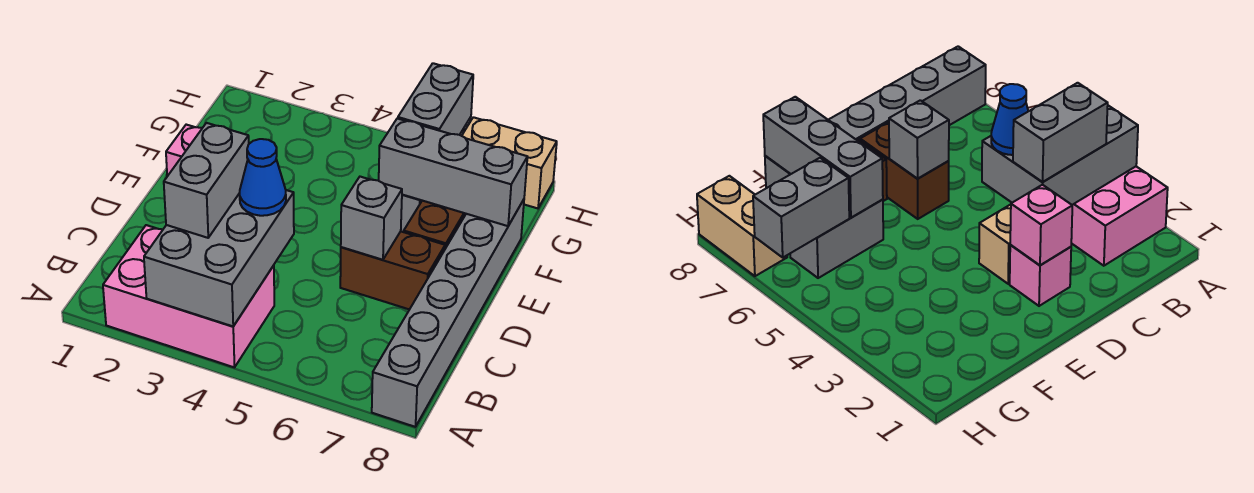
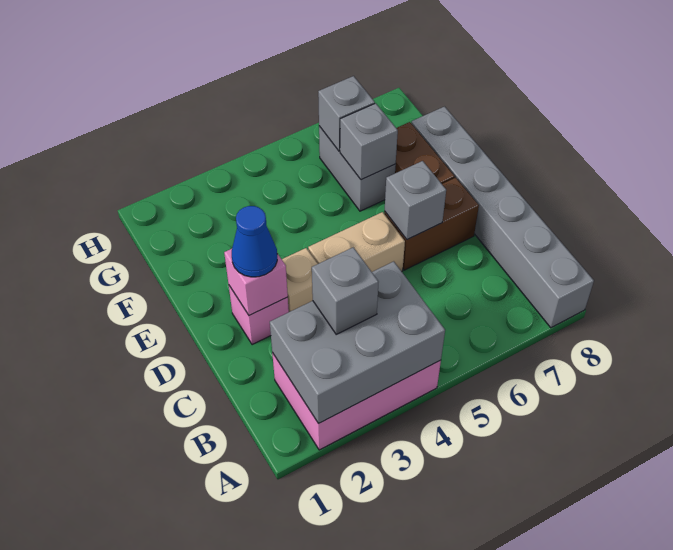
grey brick A3:C4 level 2 -> grey brick A2:B4 level 2
grey brick B3:C3 level 3 -> grey brick B3 level 3
blue cone C4 level 3 -> blue cone D2 level 3
grey brick F6:F8 level 2 -> grey brick F6 level 2
grey brick G6:H6 level 2 -> grey brick G6 level 2
tan brick H7:H8 level 1 -> tan brick D4:D5 level 1

